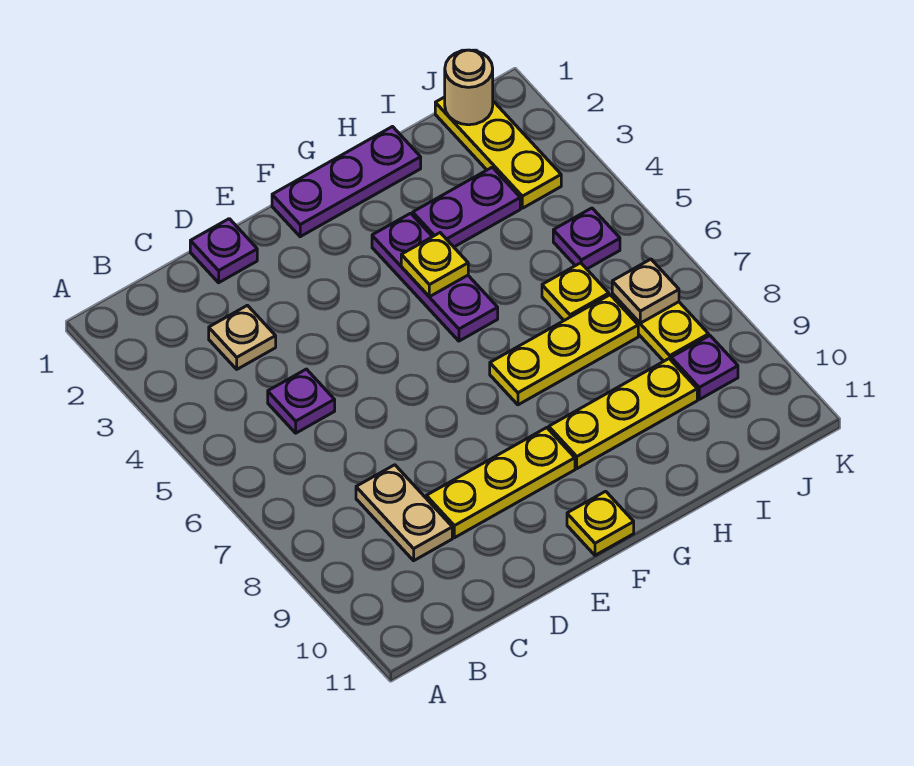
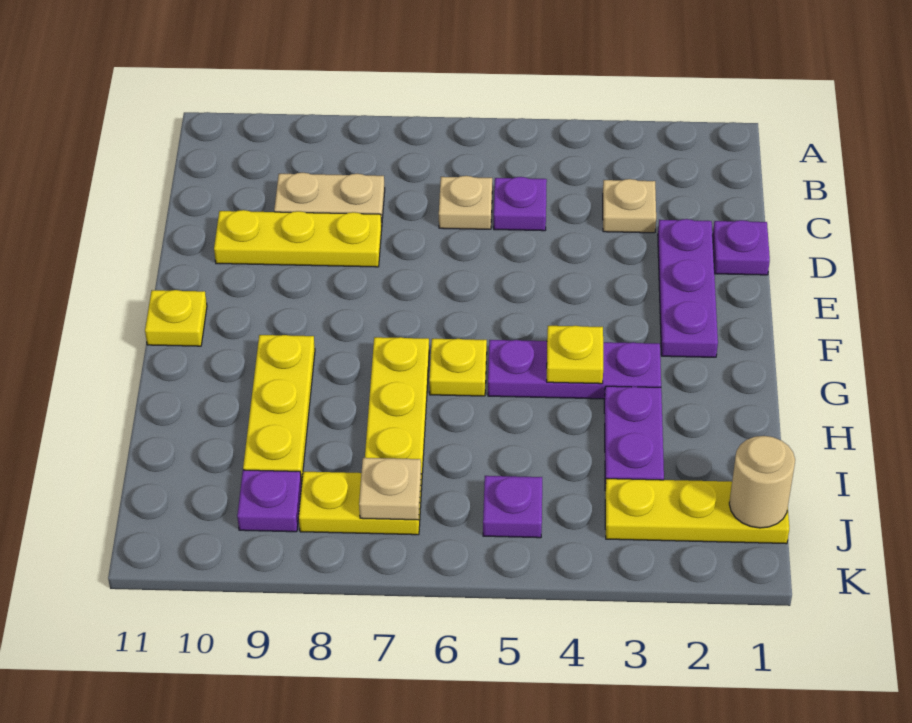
none -> tan plate C6 level 1
yellow plate D9:F9 level 1 -> yellow plate D8:D10 level 1
purple plate F1:H1 level 1 -> purple plate D2:F2 level 1
yellow plate I6 level 1 -> yellow plate G6 level 1

